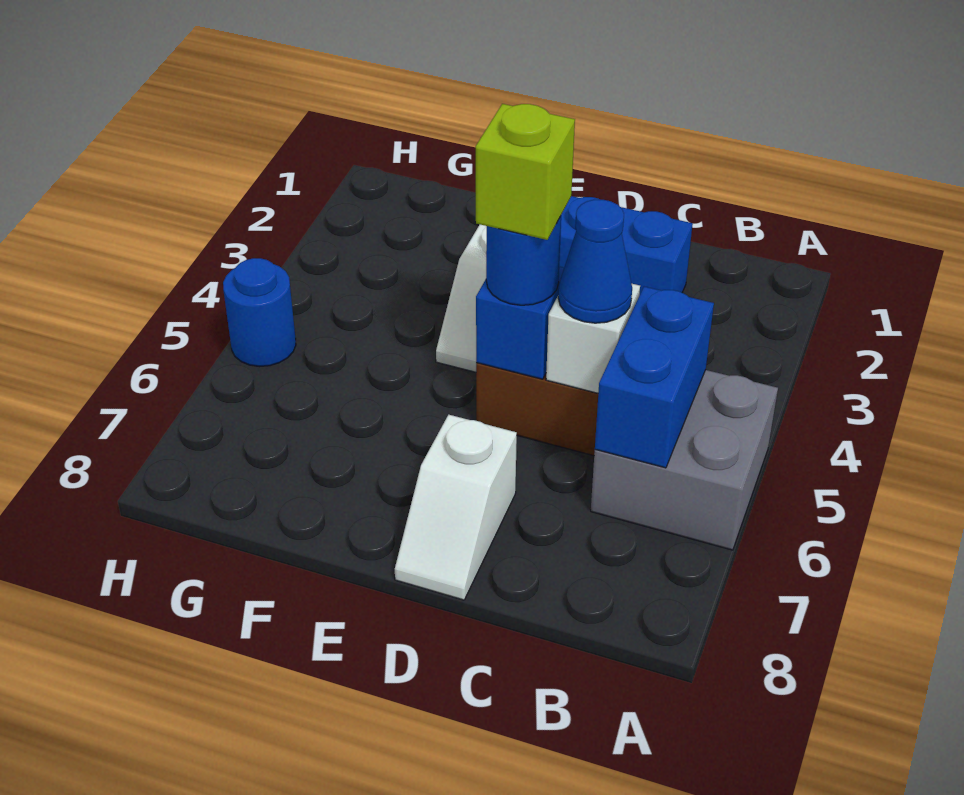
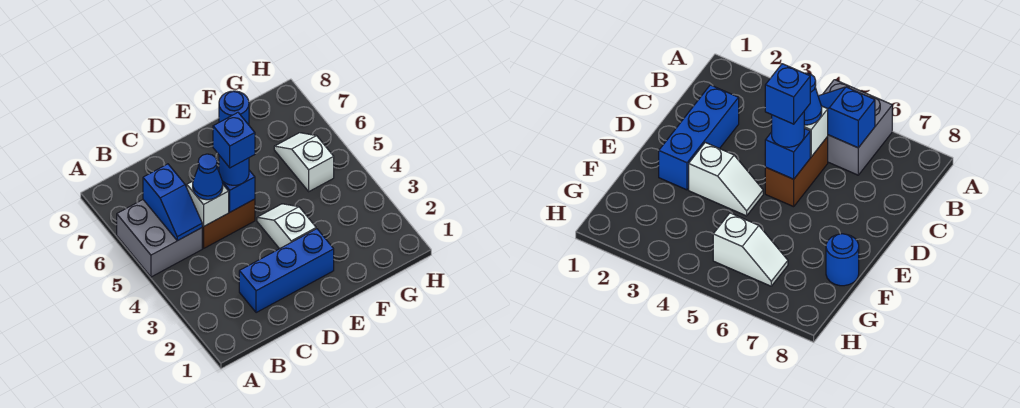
blue brick B5:B6 level 2 -> blue slope B5:B6 level 2 top 6
lime brick D5 level 4 -> blue brick D5 level 4
white slope D7:D8 level 1 top 7 -> white slope G5:G6 level 1 top 5
blue round brick H5 level 1 -> blue round brick F8 level 1

